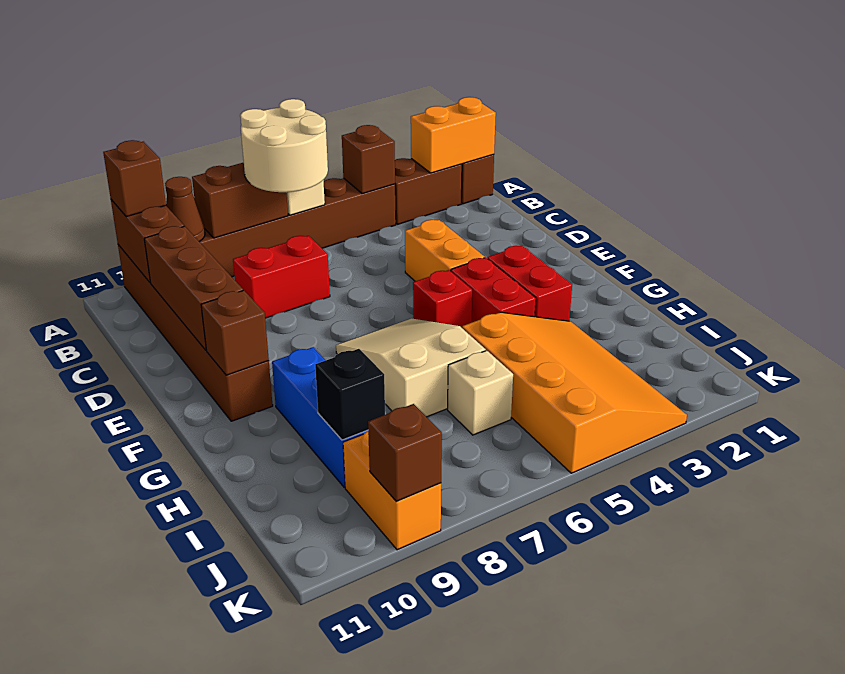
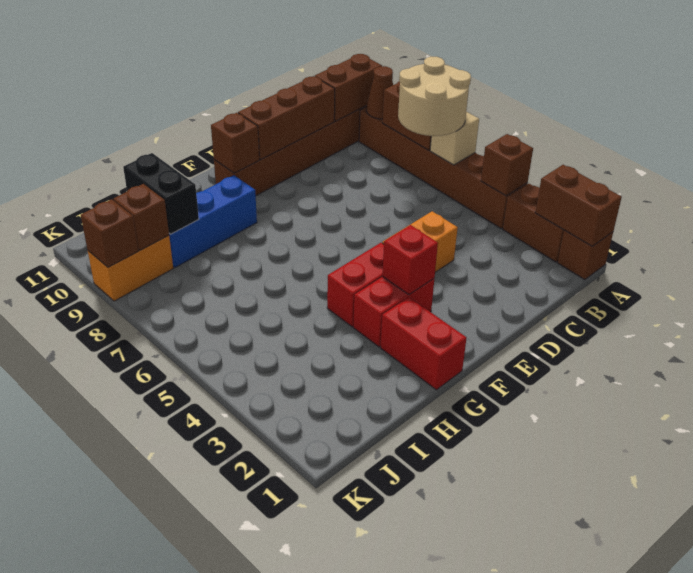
orange brick A1:A2 level 2 -> brown brick A1:A2 level 2
brown brick A10 level 3 -> brown brick J9 level 2
red brick C7:C8 level 1 -> red brick G1:G2 level 1
red brick F5 level 1 -> red brick F3 level 2
tan slope F6:H7 level 1 top H -> none
orange slope H3:K5 level 1 top 5 -> none
tan brick I6 level 1 -> none
black brick I9 level 2 -> black brick I9:I10 level 2

